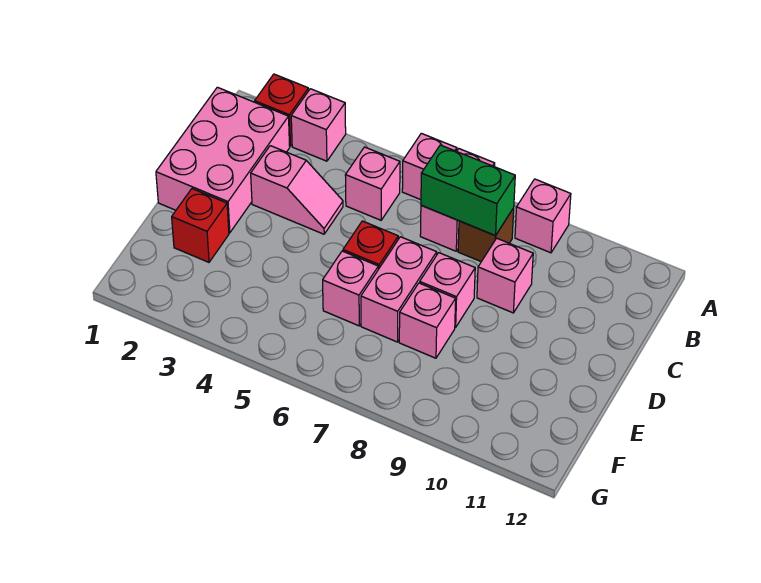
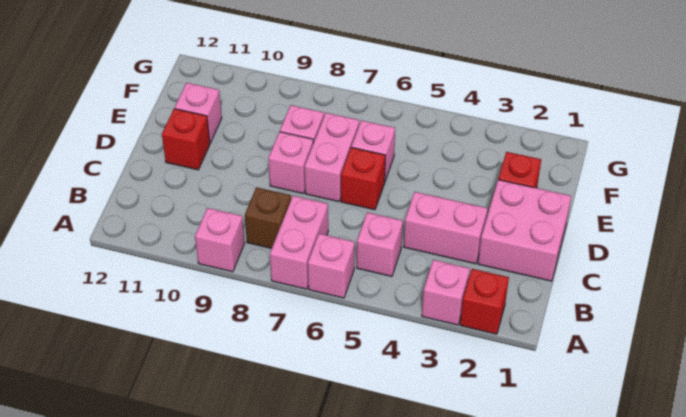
pink brick B1:D2 level 1 -> pink brick C1:D2 level 1
green brick B7:B8 level 2 -> none
pink slope C3:C4 level 1 top 3 -> pink brick C3:C4 level 1
pink brick C9 level 1 -> pink brick E11 level 1
none -> red brick D11 level 1

